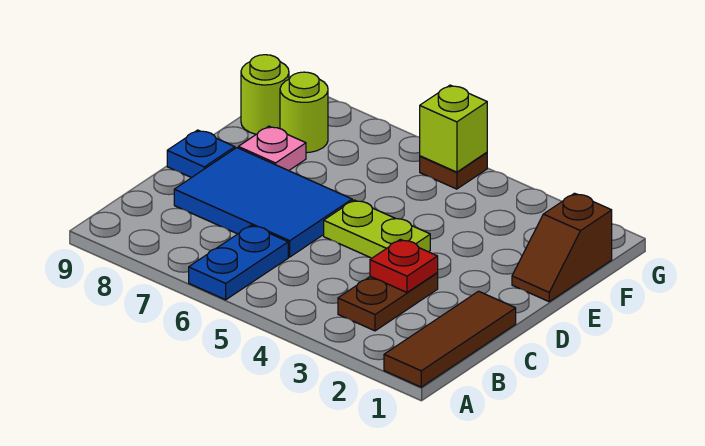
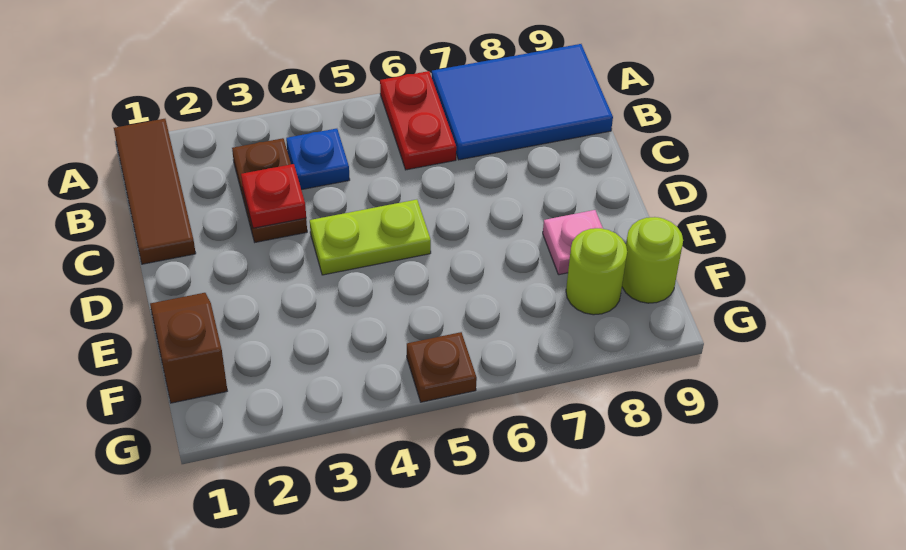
blue plate A6:B6 level 1 -> red plate A6:B6 level 1
blue tile C6:D8 level 1 -> blue tile A7:B9 level 1
blue plate D9 level 1 -> blue plate B4 level 1
lime brick G5 level 2 -> none

